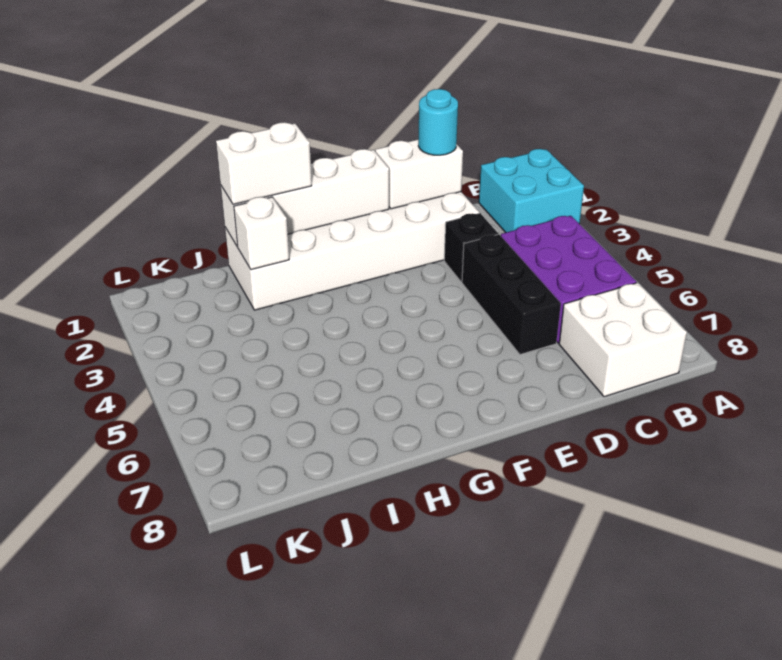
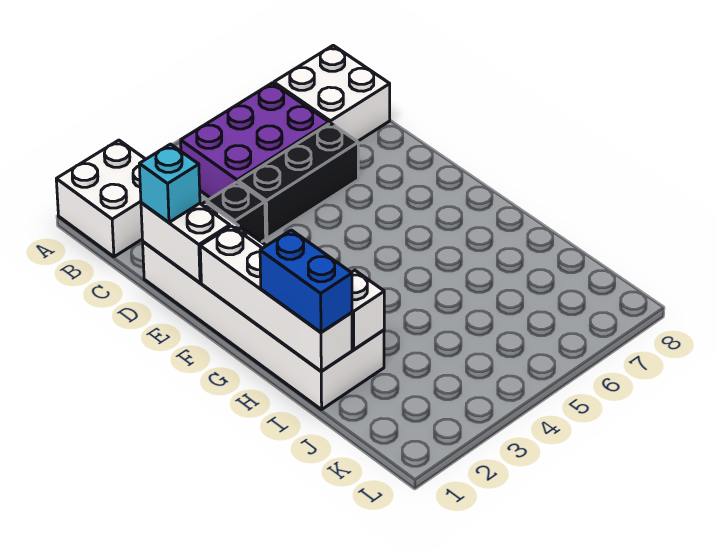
cyan brick A1:B2 level 1 -> white brick A1:B2 level 1
cyan round brick D1 level 3 -> cyan brick D1 level 3
white brick H1:I1 level 3 -> blue brick H1:I1 level 3

